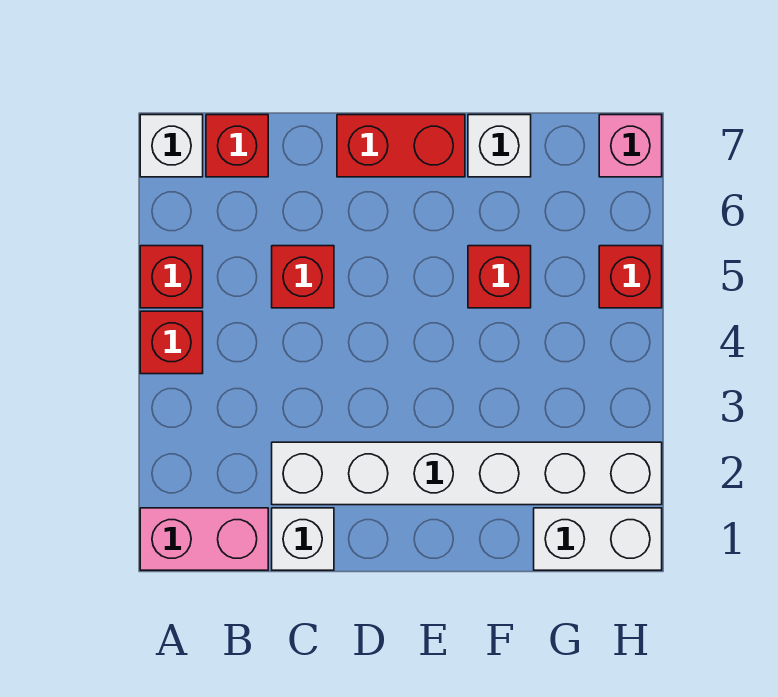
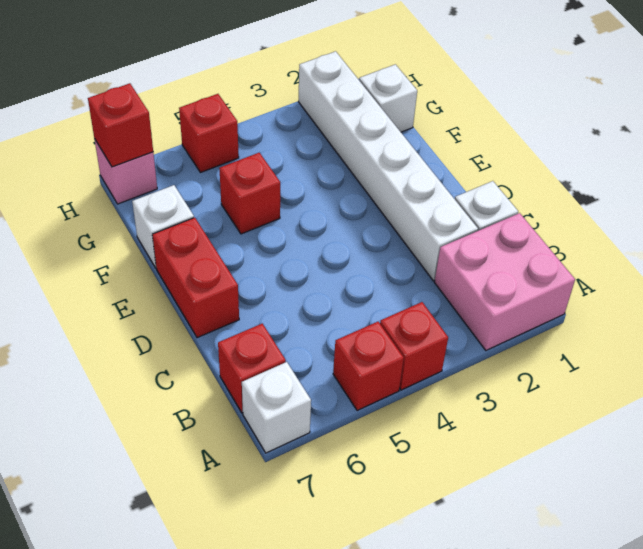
pink brick A1:B1 level 1 -> pink brick A1:B2 level 1
red brick C5 level 1 -> red brick H7 level 2
white brick G1:H1 level 1 -> white brick G1 level 1

